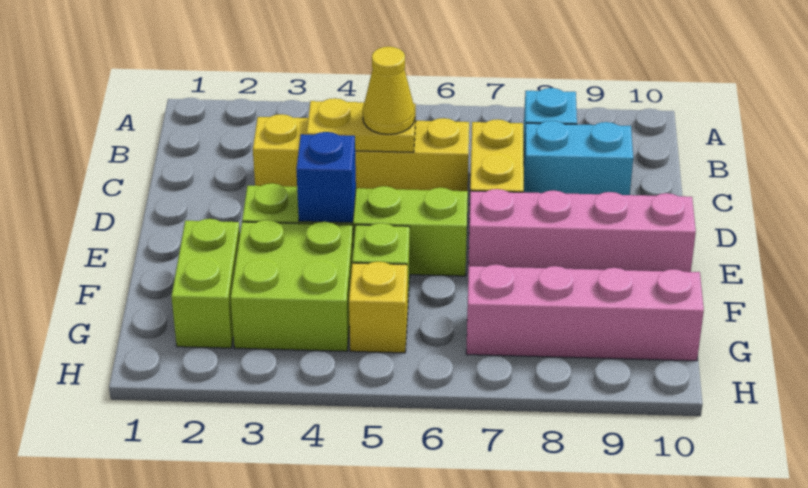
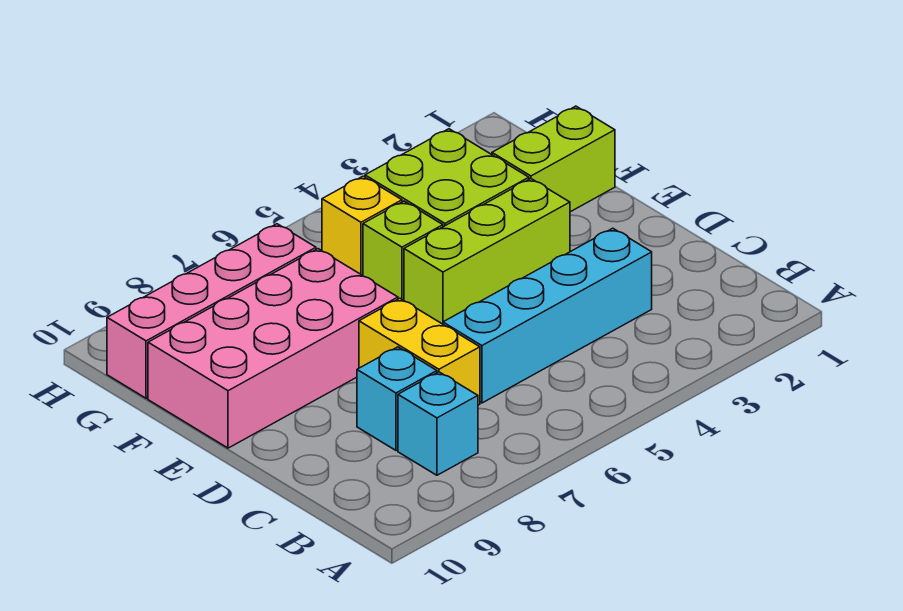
yellow brick C3:C6 level 1 -> cyan brick C3:C6 level 1
yellow plate C4:C5 level 2 -> none
yellow cone C5 level 3 -> none
cyan brick C8:C9 level 1 -> cyan brick C8 level 1
lime brick E3:E6 level 1 -> lime brick E3:E5 level 1
blue brick E4 level 2 -> none
pink brick E7:E10 level 1 -> pink brick E7:F10 level 1
lime brick F2:G2 level 1 -> lime brick F1:F2 level 1

